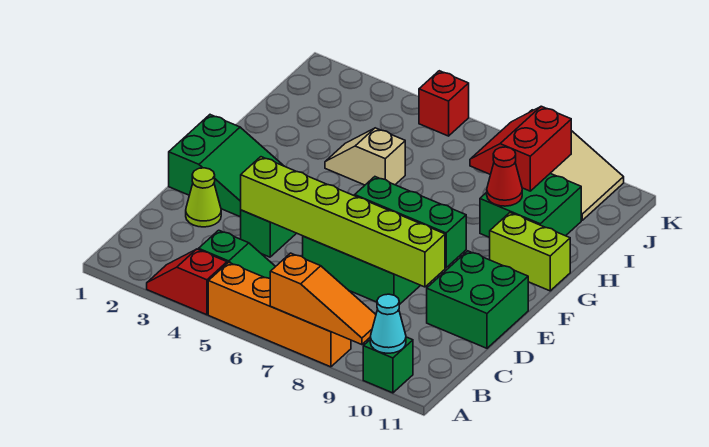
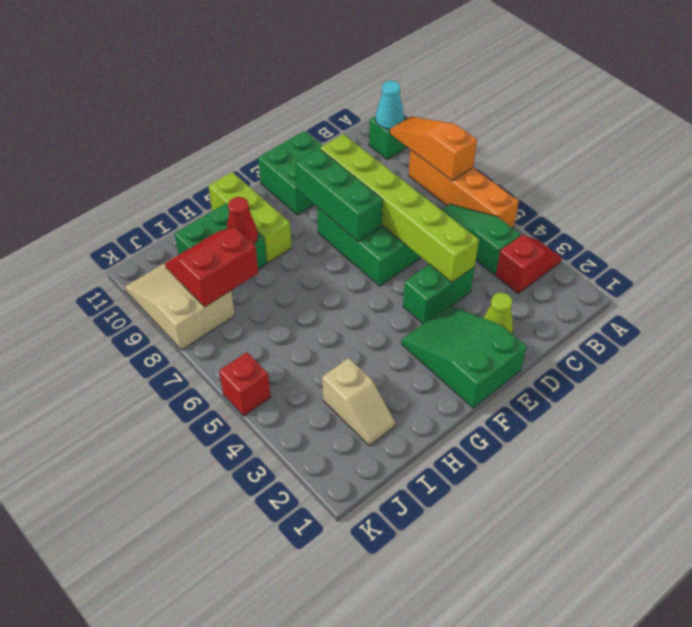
red slope A3:A4 level 1 top 4 -> red slope A3:B3 level 1 top B
lime brick G10:G11 level 1 -> lime brick G9:G11 level 1
tan slope H4:H5 level 1 top 5 -> tan slope I2:I3 level 1 top 3
red slope I8:J9 level 2 top 9 -> red slope I8:J9 level 2 top 8

